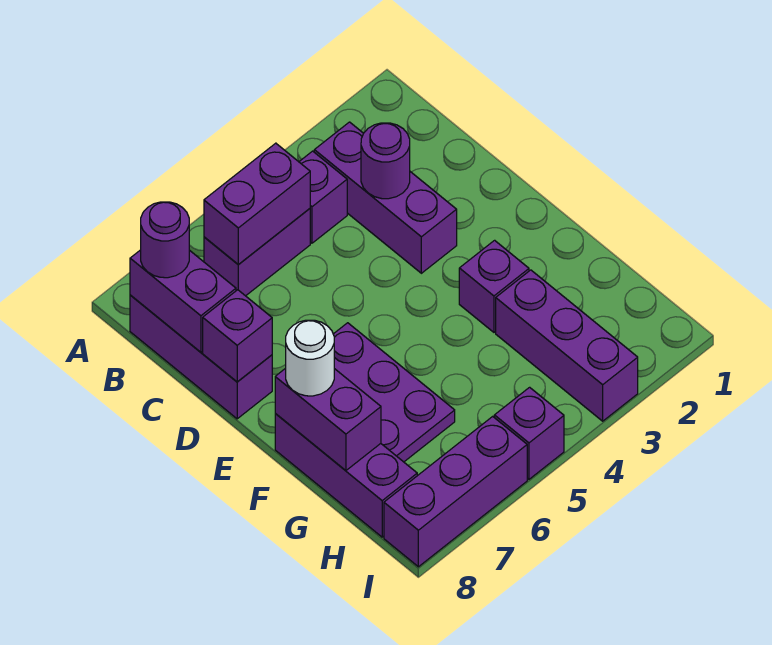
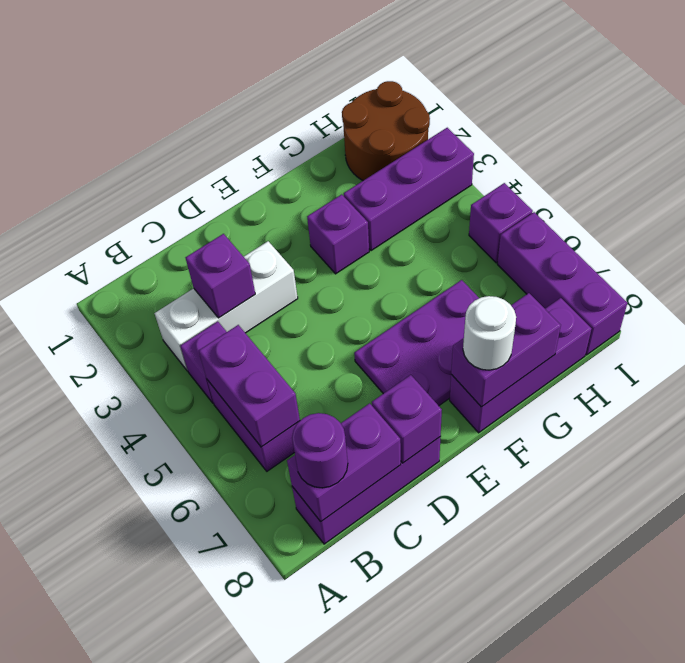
purple brick B3:D3 level 1 -> white brick B3:D3 level 1
purple round brick C3 level 2 -> purple brick C3 level 2
none -> brown round brick H1:I2 level 1

